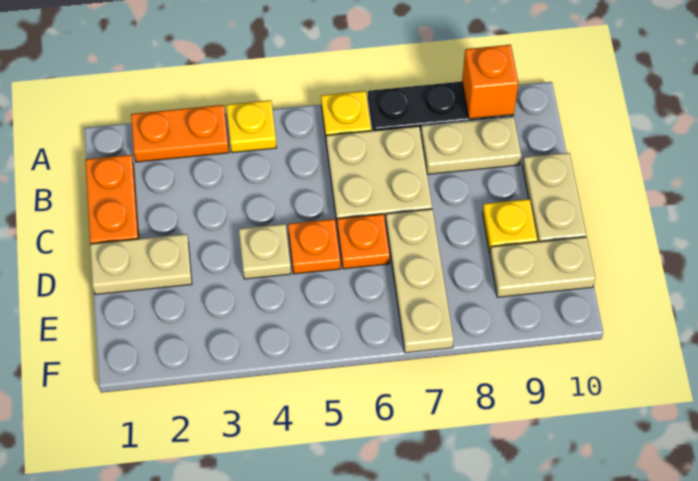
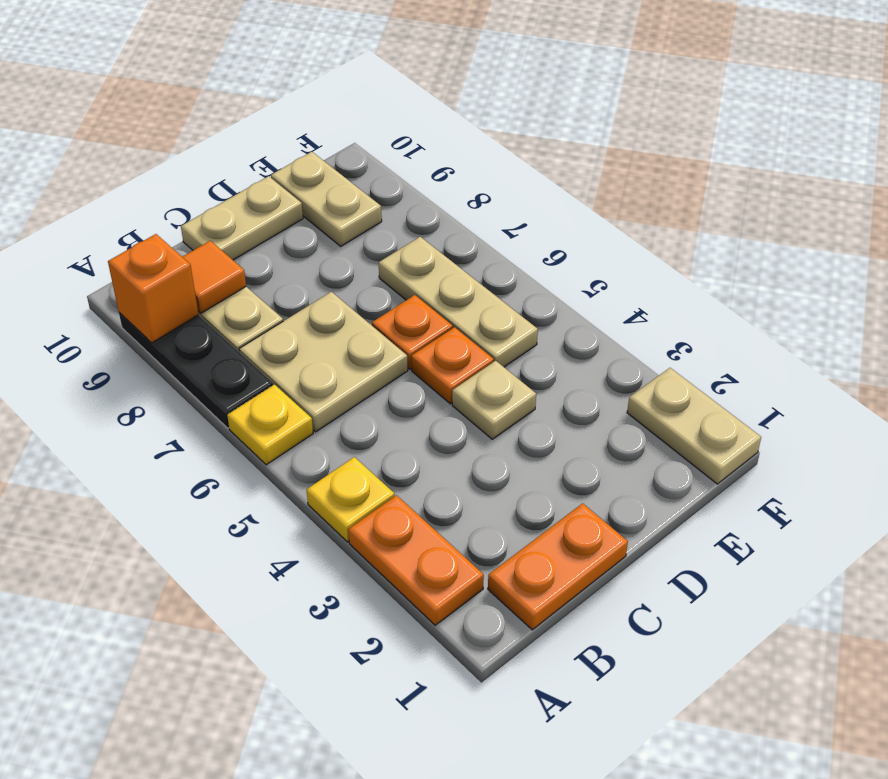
none -> orange tile B9 level 2
tan plate D1:D2 level 1 -> tan plate F1:F2 level 1
tan plate D7:F7 level 1 -> tan plate E5:E7 level 1
yellow plate D9 level 1 -> none

